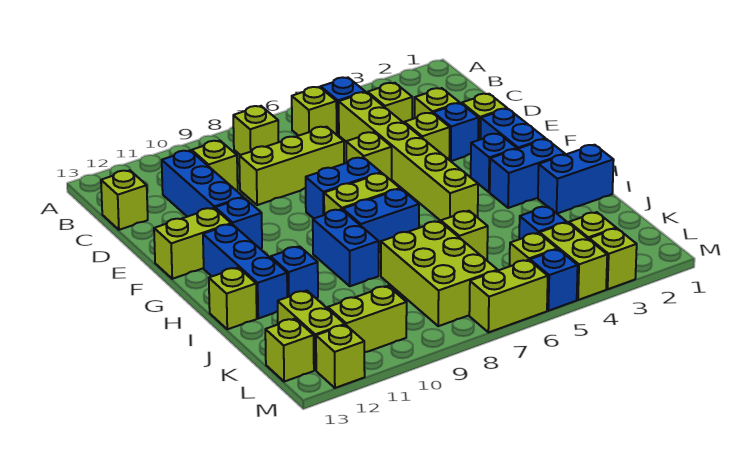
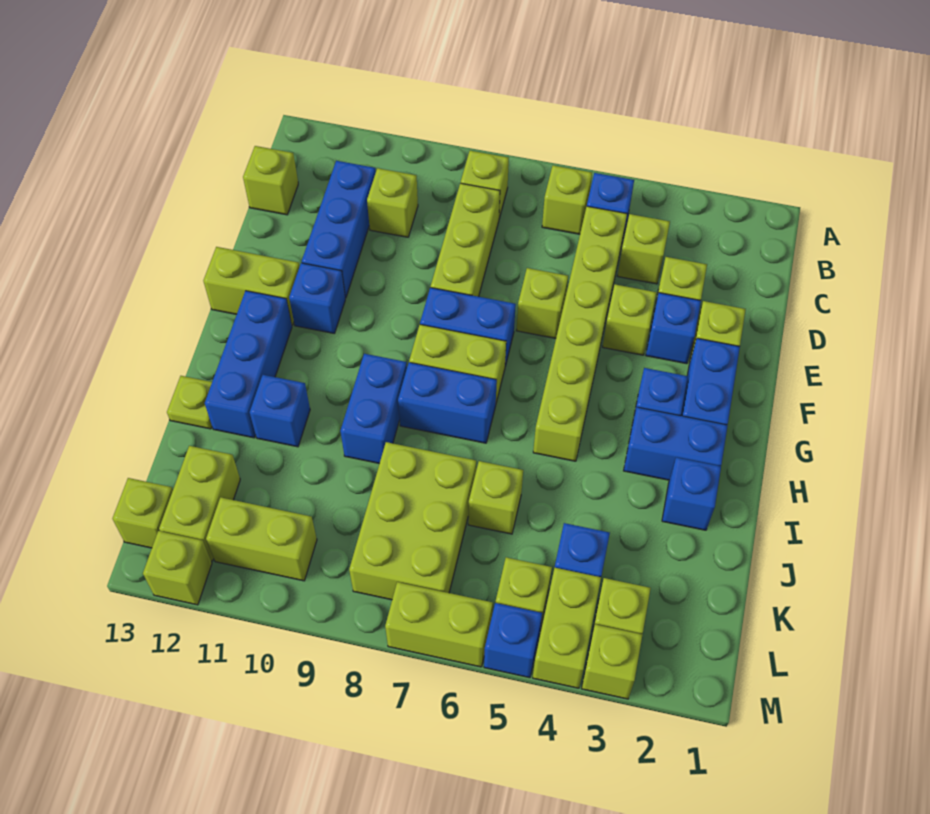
lime brick D7:D9 level 1 -> lime brick C8:E8 level 1
blue brick I1:I2 level 1 -> blue brick I2 level 1
lime brick I13 level 1 -> lime plate I13 level 1

